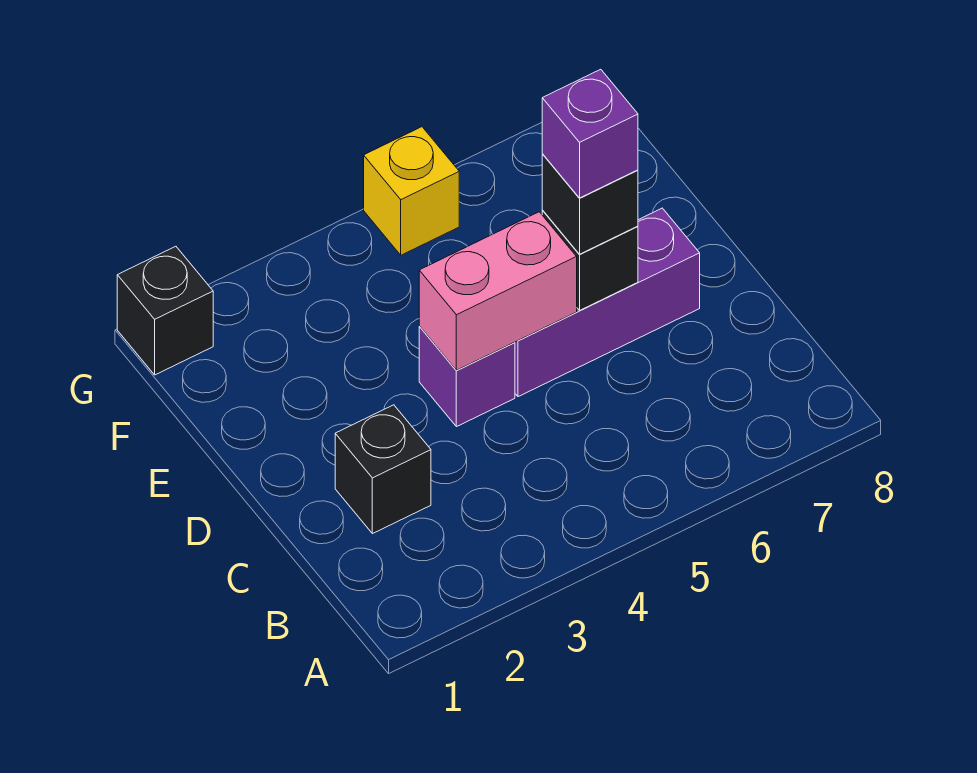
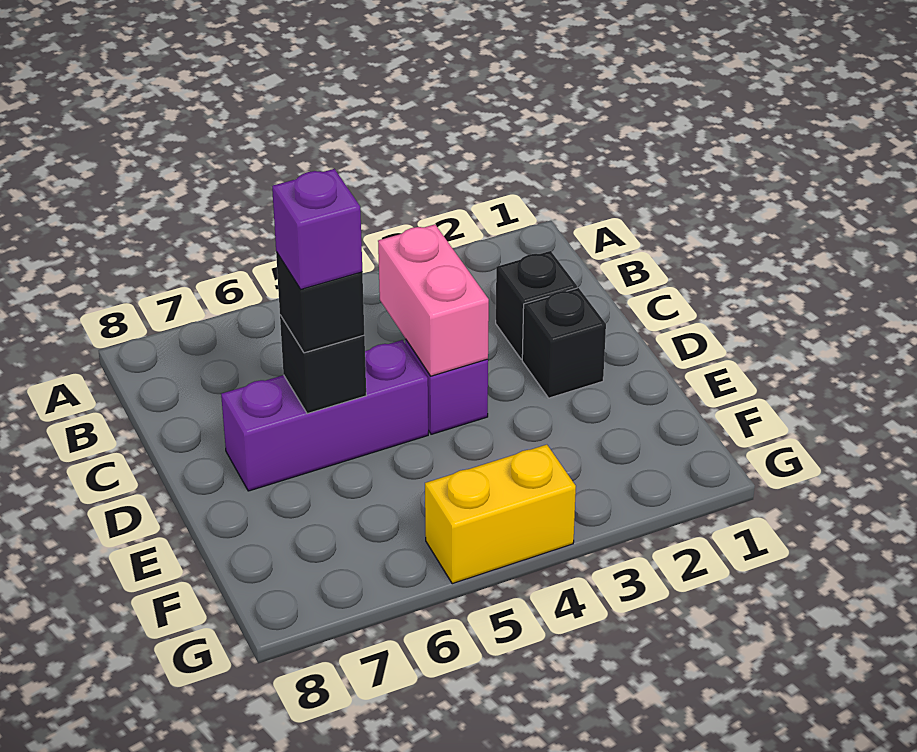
pink brick D4:D5 level 2 -> pink brick C4:D4 level 2
black brick G1 level 1 -> black brick D2 level 1
yellow brick G5 level 1 -> yellow brick G4:G5 level 1

